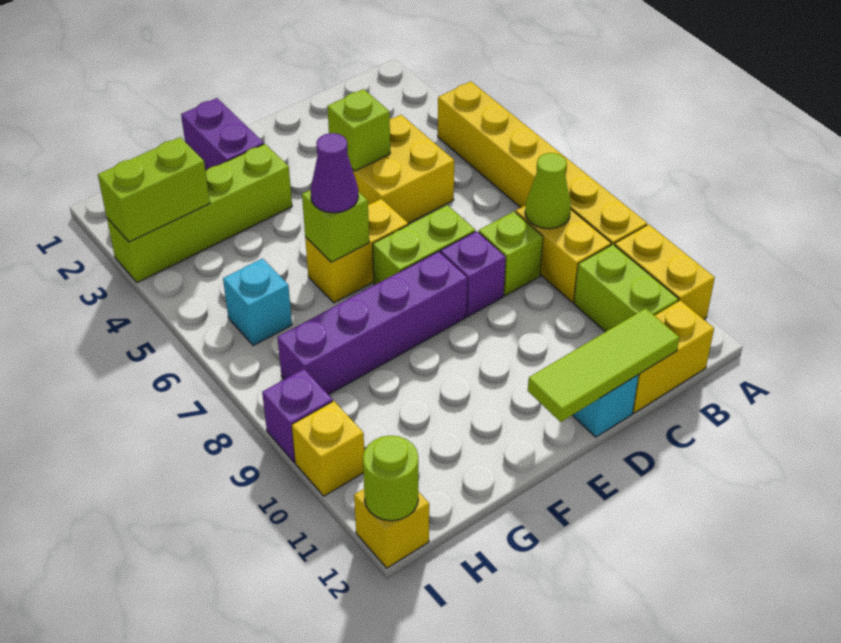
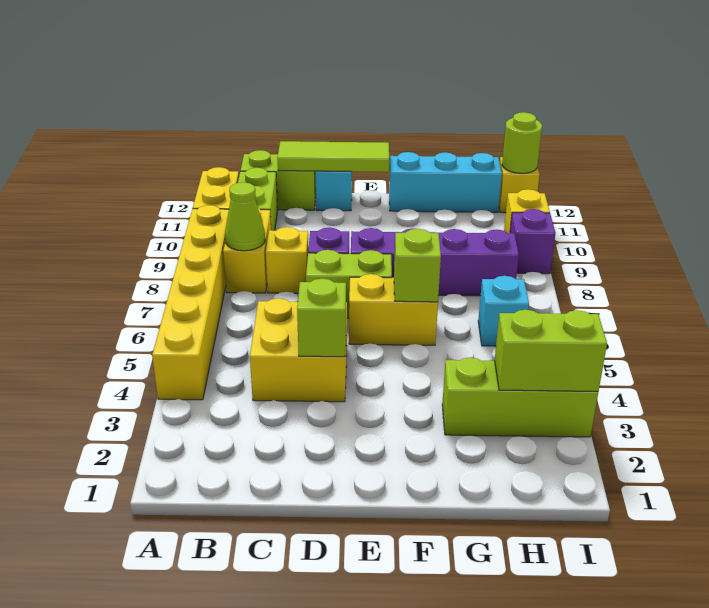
yellow brick B12:C12 level 1 -> lime brick B12:C12 level 1
lime brick C8 level 1 -> yellow brick C8 level 1
purple brick F1:F2 level 1 -> none
lime brick F3:I3 level 1 -> lime brick G3:I3 level 1
purple cone F6 level 3 -> none
none -> cyan brick F12:H12 level 1

